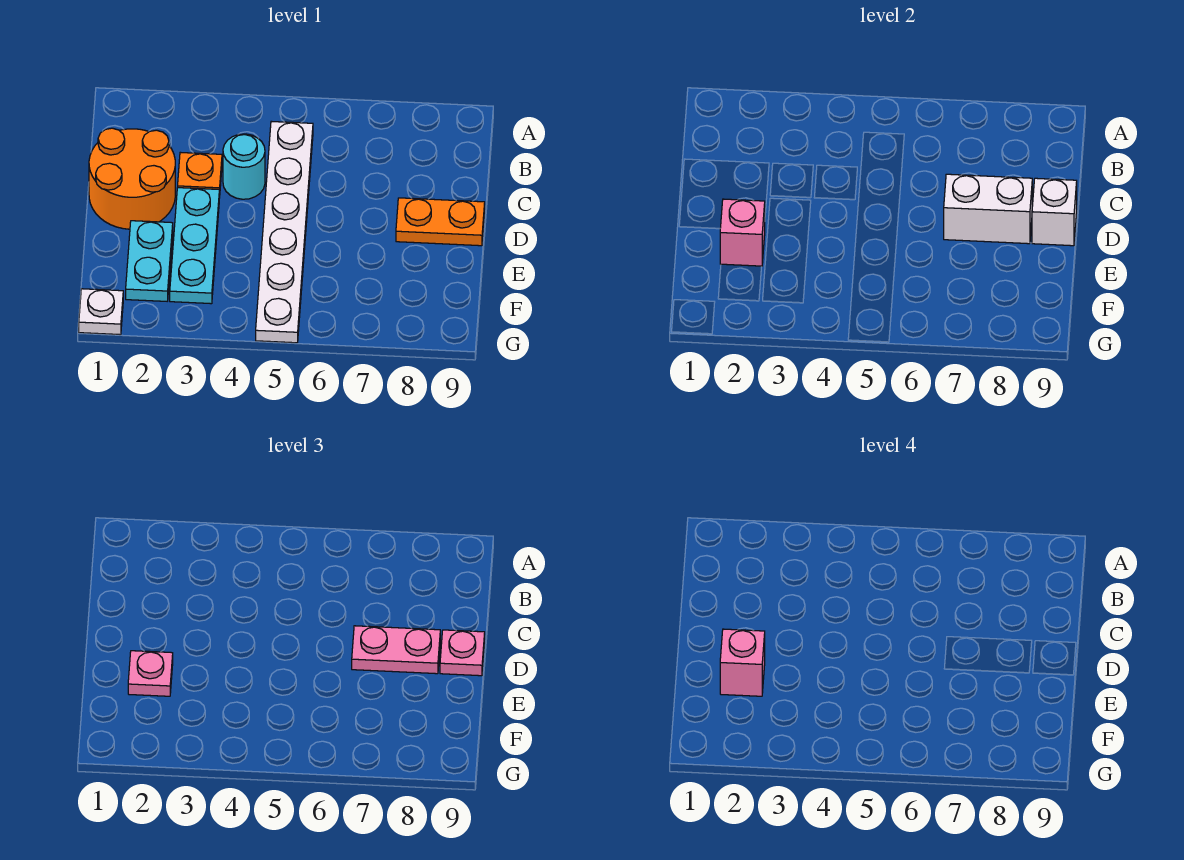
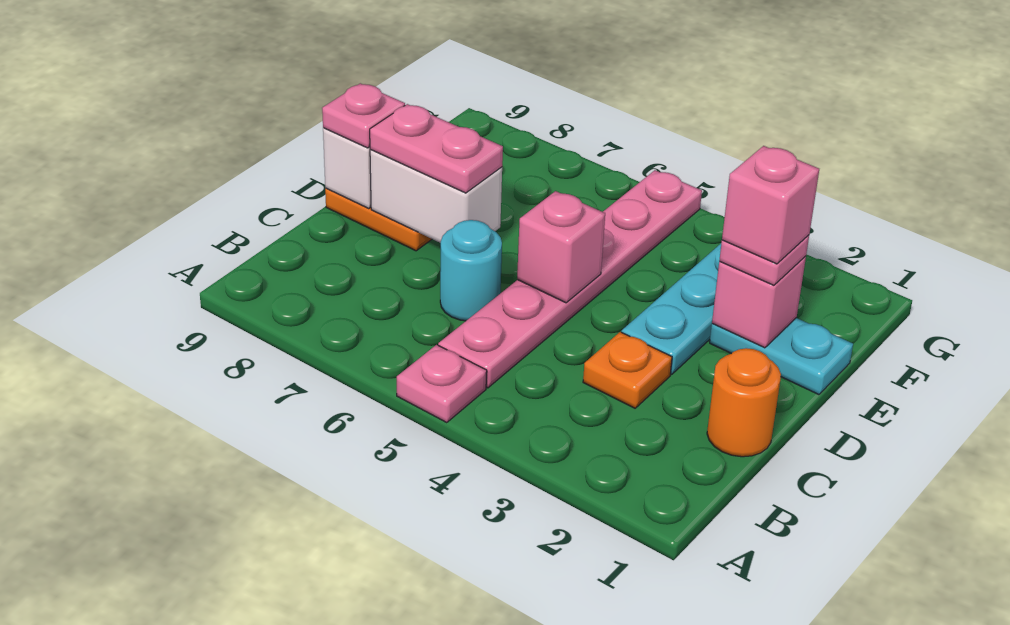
none -> pink plate A5 level 1
white plate B5:G5 level 1 -> pink plate B5:G5 level 1
orange round brick C1:D2 level 1 -> orange round brick C1 level 1
cyan round brick C4 level 1 -> cyan round brick C6 level 1
none -> pink brick D5 level 2
cyan plate E2:F2 level 1 -> cyan plate E1:E2 level 1
white plate G1 level 1 -> none

